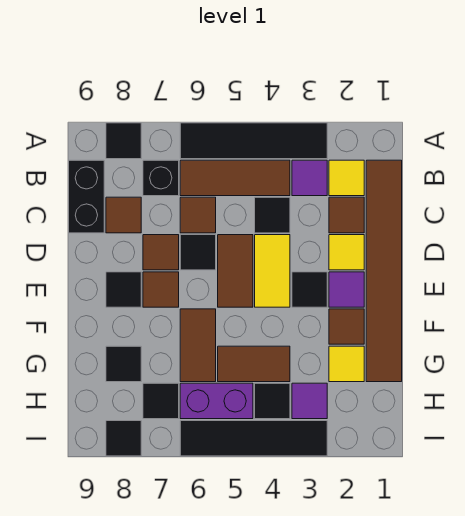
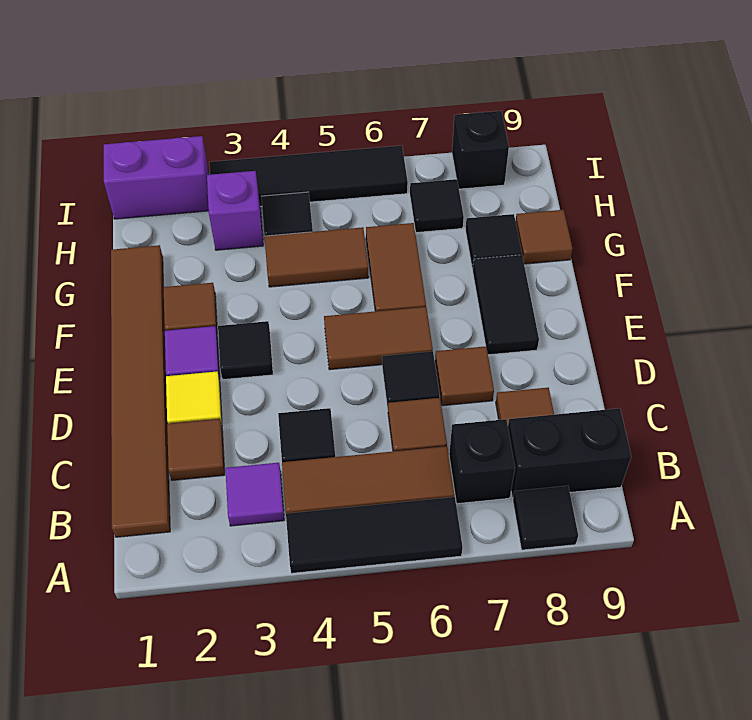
black tile A3:A6 level 1 -> black tile A4:A6 level 1
yellow tile B2 level 1 -> none
black brick B9:C9 level 1 -> black brick B8:B9 level 1
yellow tile D4:E4 level 1 -> none
brown tile D5:E5 level 1 -> brown tile E5:E6 level 1
brown tile E7 level 1 -> brown tile G9 level 1
black tile E8 level 1 -> black tile E8:F8 level 1
yellow tile G2 level 1 -> none
purple tile H3 level 1 -> purple brick H3 level 1
purple brick H5:H6 level 1 -> purple brick I1:I2 level 1
black tile I8 level 1 -> black brick I8 level 1

